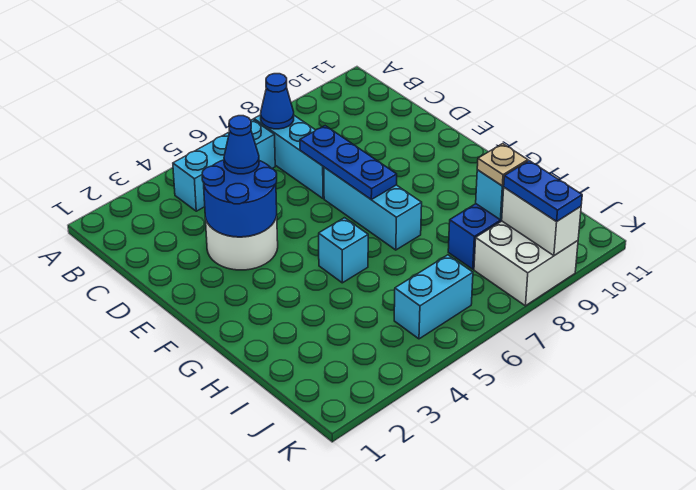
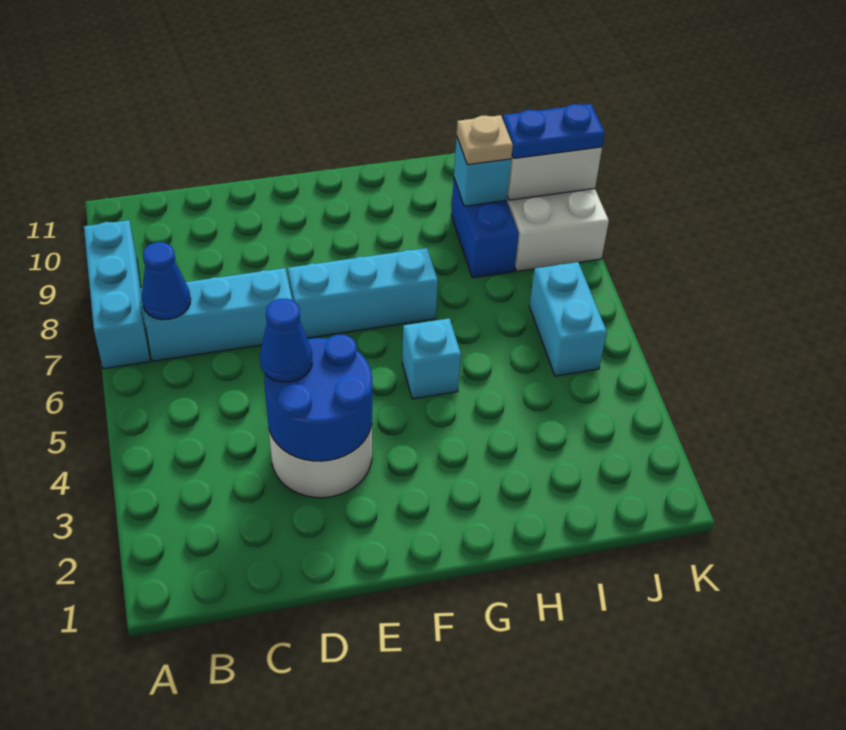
cyan brick B4:B6 level 1 -> cyan brick A7:A9 level 1
blue plate D7:F7 level 2 -> none

